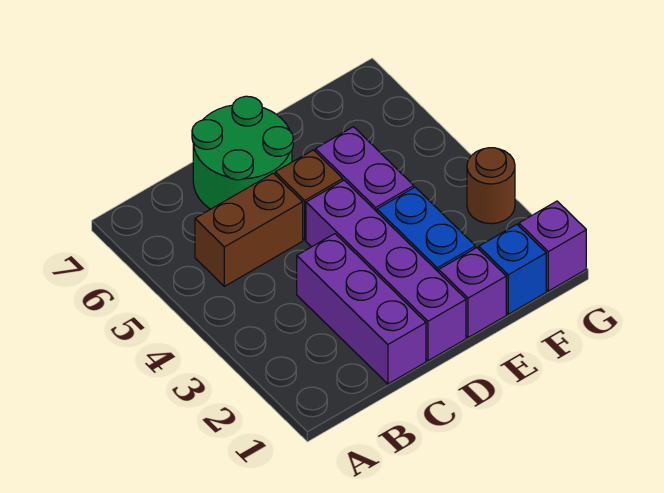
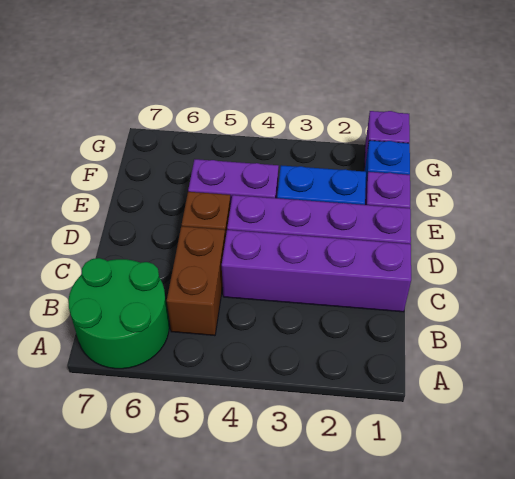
purple brick C1:C3 level 1 -> purple brick C1:C4 level 1
green round brick C6:D7 level 1 -> green round brick A6:B7 level 1
brown round brick G3 level 1 -> none

